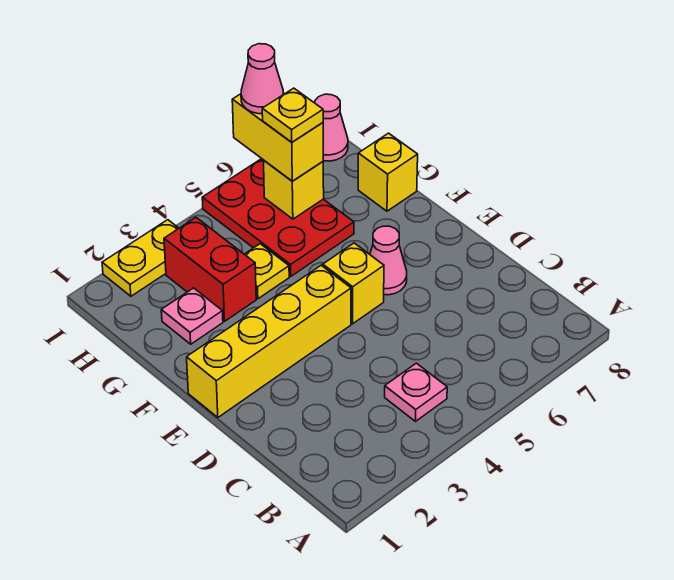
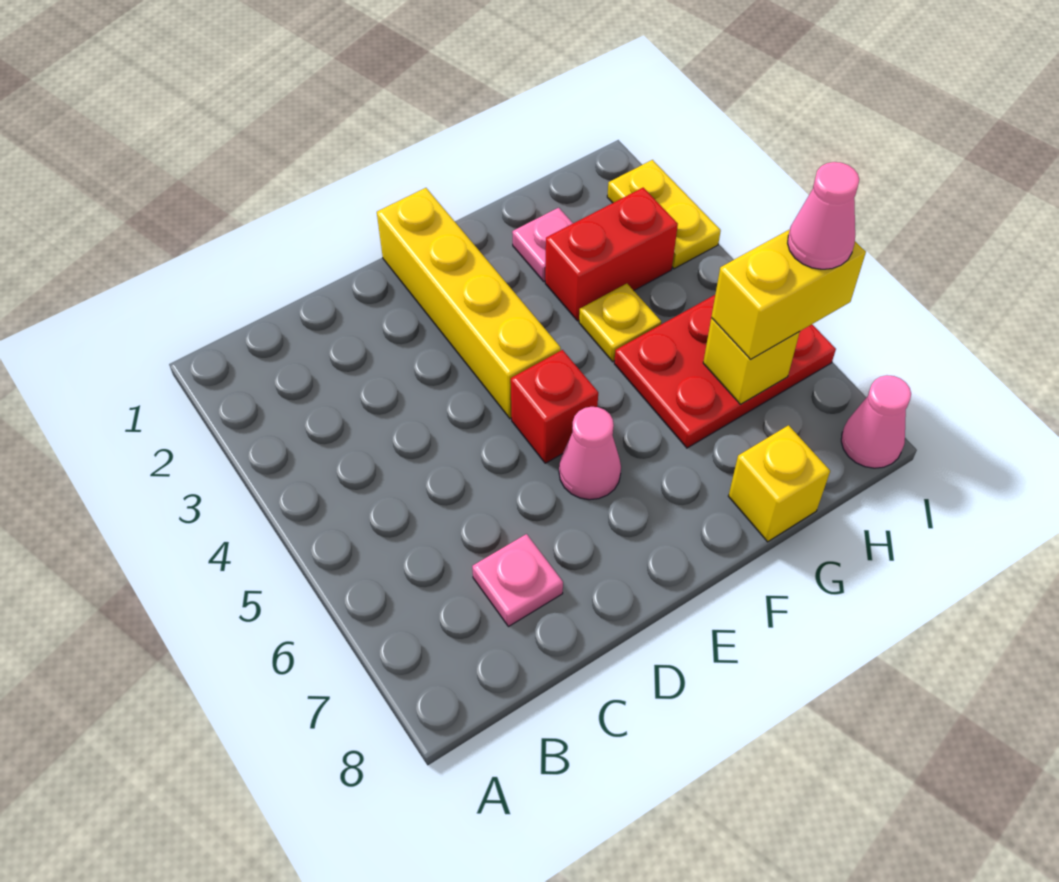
pink plate B4 level 1 -> pink plate C7 level 1
yellow brick E5 level 1 -> red brick E5 level 1
yellow plate H6 level 4 -> none

